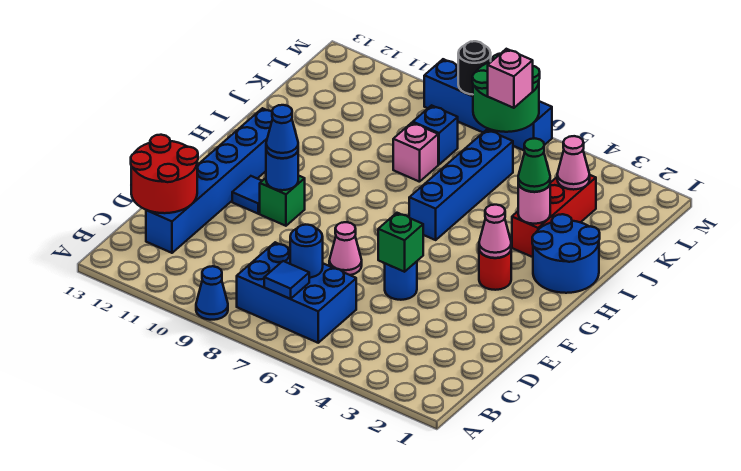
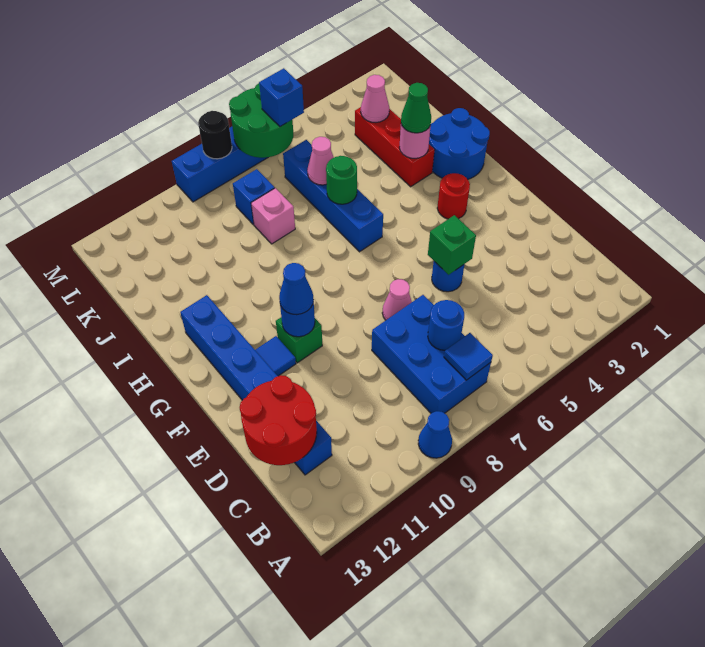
blue brick B6:C8 level 1 -> blue brick B7:D8 level 1
pink cone G3 level 2 -> pink cone J6 level 2
none -> green round brick I6 level 2
pink brick L6 level 3 -> blue brick L6 level 3

